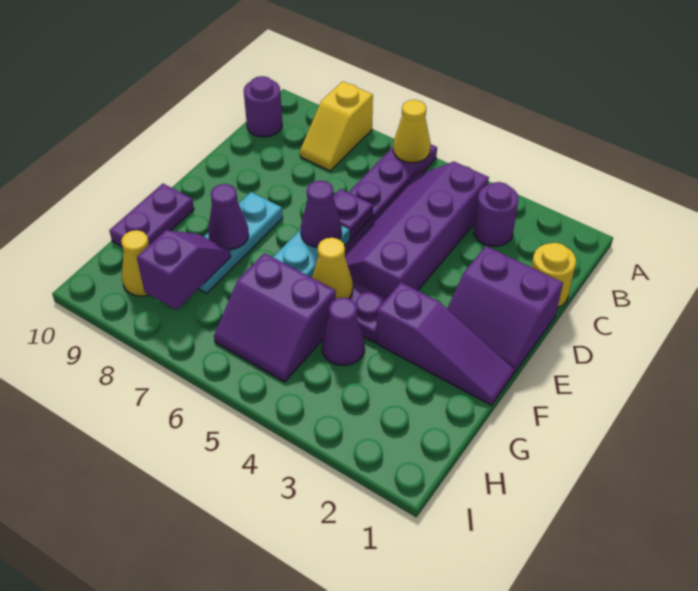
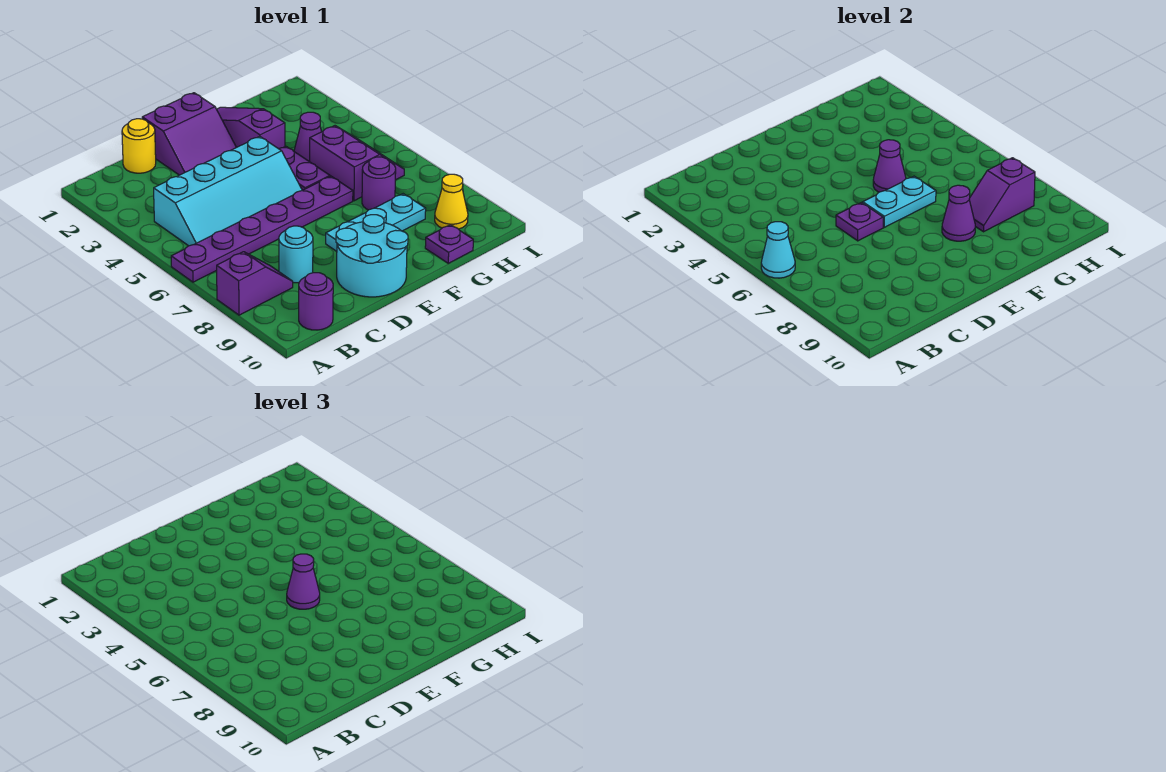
yellow cone A6 level 2 -> cyan cone A6 level 2
yellow slope A8:B8 level 1 top A -> purple slope A8:B8 level 1 top A
purple round brick B3 level 1 -> purple round brick G7 level 1
purple slope B4:E5 level 1 top 4 -> cyan slope B4:E5 level 1 top 4
none -> cyan round brick C8 level 1
purple slope D1:E2 level 1 top D -> purple slope D1:E2 level 1 top 1
none -> cyan round brick D9:E10 level 1
yellow cone F5 level 2 -> purple cone F5 level 2
purple plate F10:G10 level 1 -> purple plate G10 level 1

